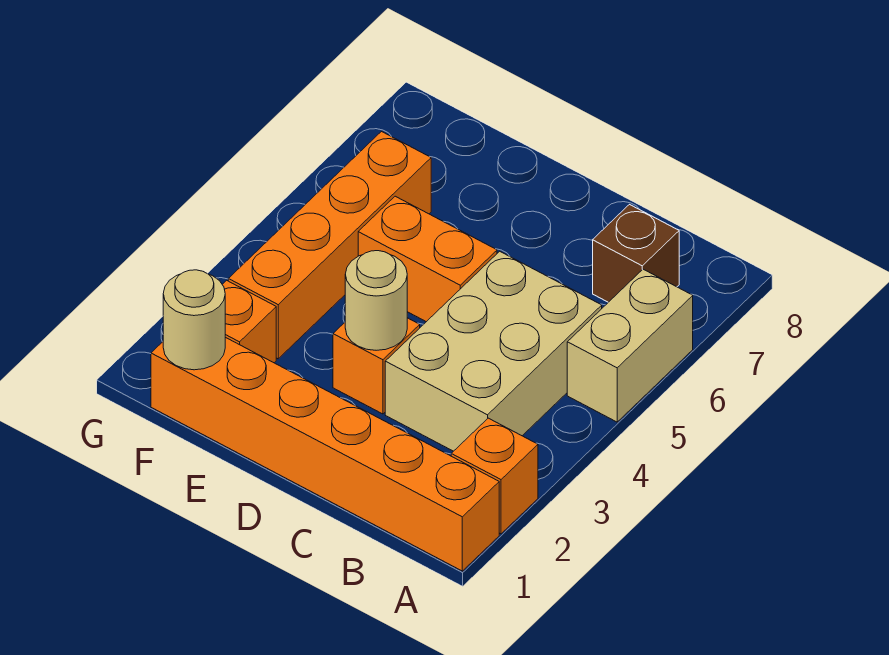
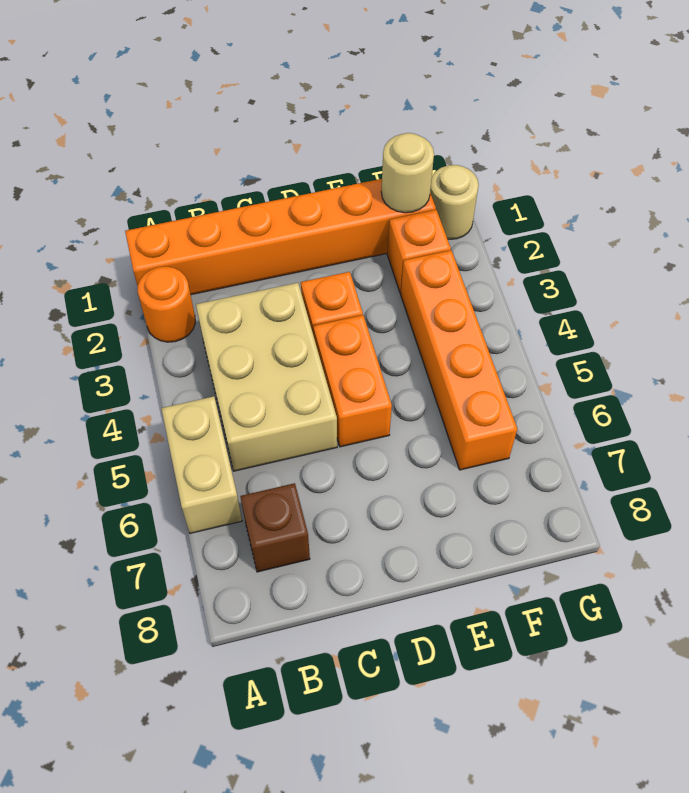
orange brick A2 level 1 -> orange round brick A2 level 1
tan round brick D3 level 2 -> tan round brick G1 level 1
orange brick D5:E5 level 1 -> orange brick D4:D5 level 1

